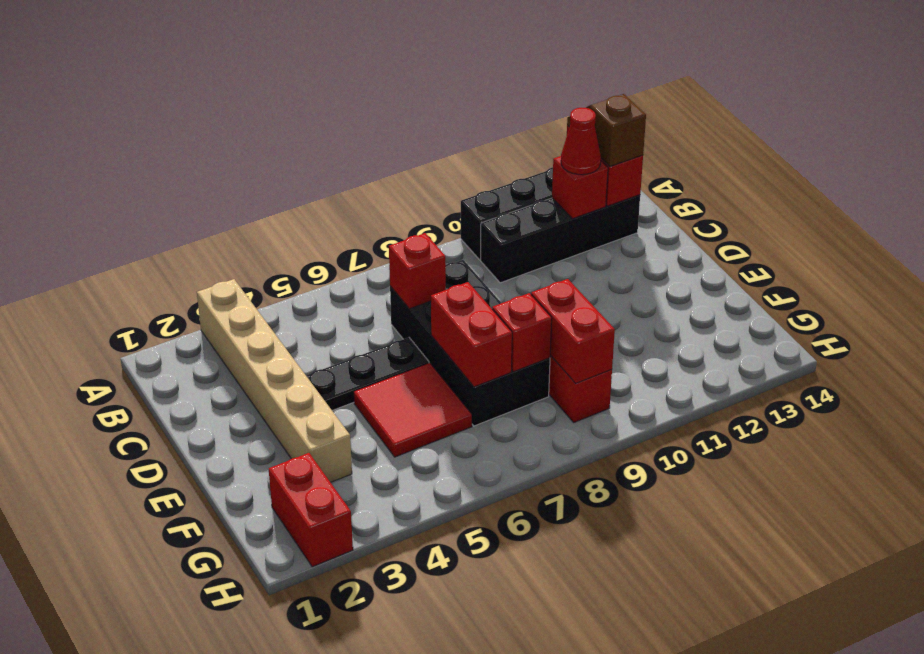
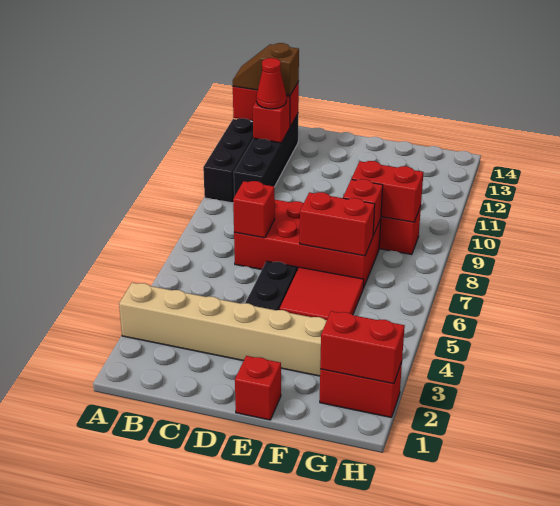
black brick C7:F8 level 1 -> red brick C7:F8 level 1
none -> red brick E1 level 1
none -> red brick G2:H2 level 2

